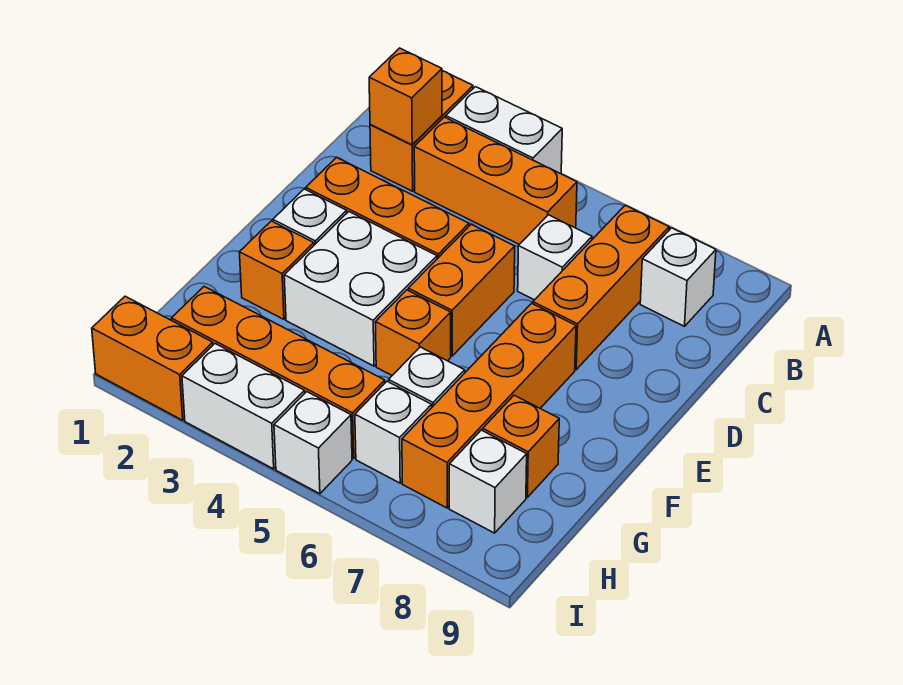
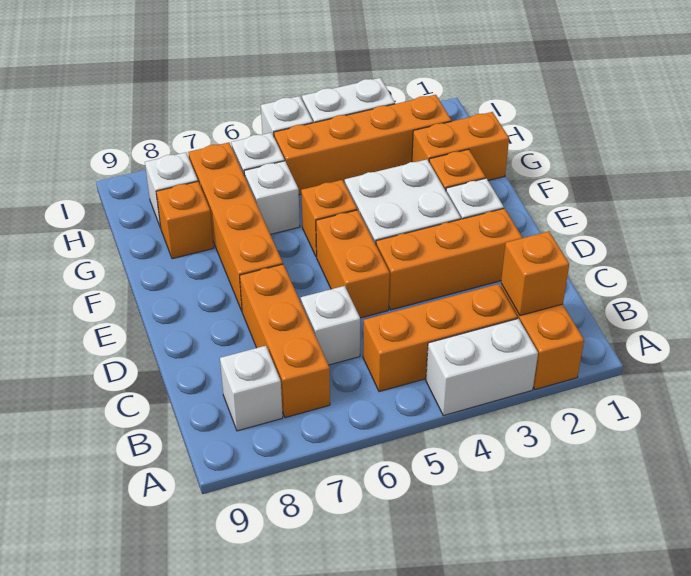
orange brick I1:I2 level 1 -> orange brick G1:G2 level 1

